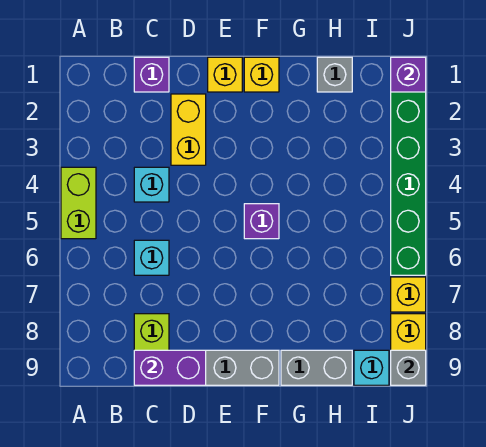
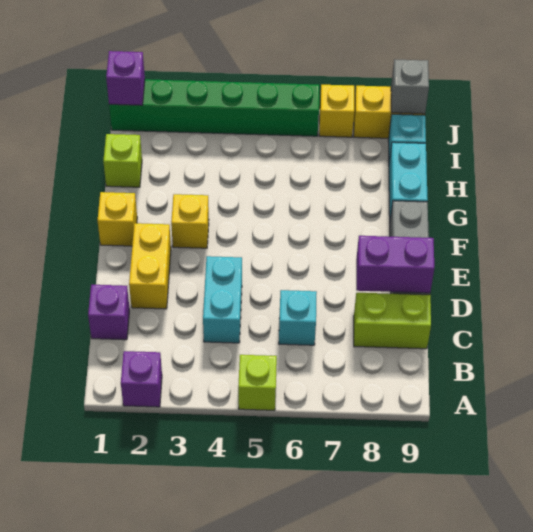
lime brick A4:A5 level 1 -> lime brick A5 level 1
cyan brick C4 level 1 -> cyan brick C4:D4 level 1
purple brick C9:D9 level 2 -> purple brick D8:D9 level 2
yellow brick D2:D3 level 1 -> yellow brick D2:E2 level 1
yellow brick E1 level 1 -> yellow brick F3 level 1
purple brick F5 level 1 -> purple brick A2 level 1
grey brick G9:H9 level 1 -> cyan brick G9:H9 level 1
grey brick H1 level 1 -> lime brick H1 level 1

